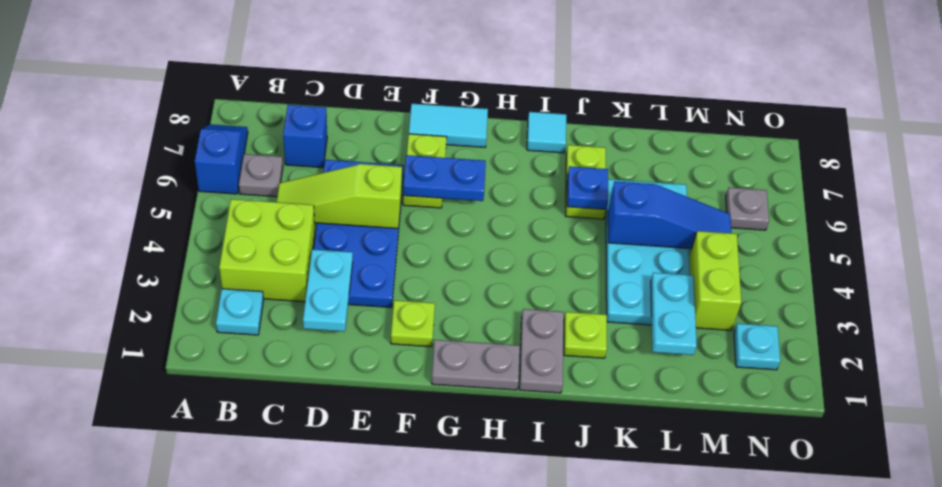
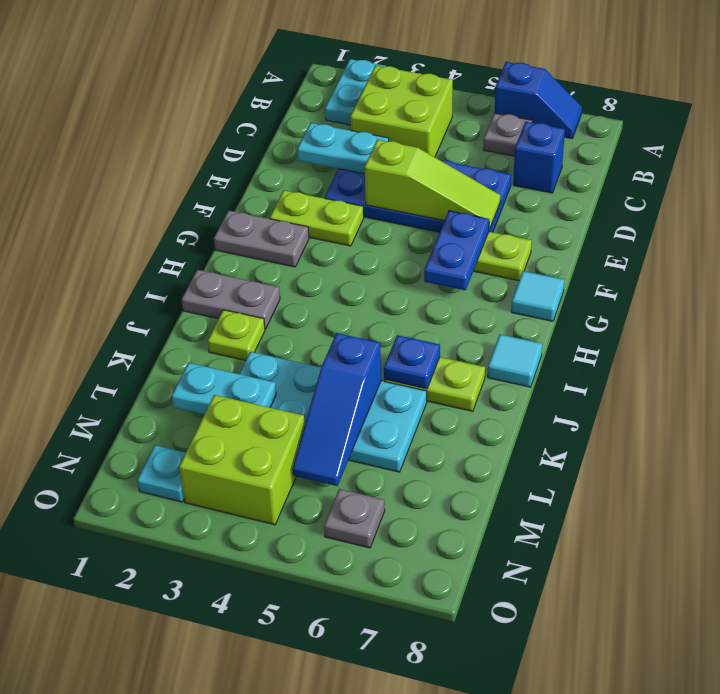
cyan plate B2 level 1 -> cyan plate A2:B2 level 1
lime slope C5:E5 level 2 top E -> lime slope E4:E6 level 2 top 4
lime plate F2 level 1 -> lime plate F2:F3 level 1
cyan tile F8:G8 level 1 -> cyan tile G8 level 1
grey plate G1:H1 level 1 -> grey plate G1:G2 level 1
lime brick M3:M4 level 1 -> lime brick M3:N4 level 1

